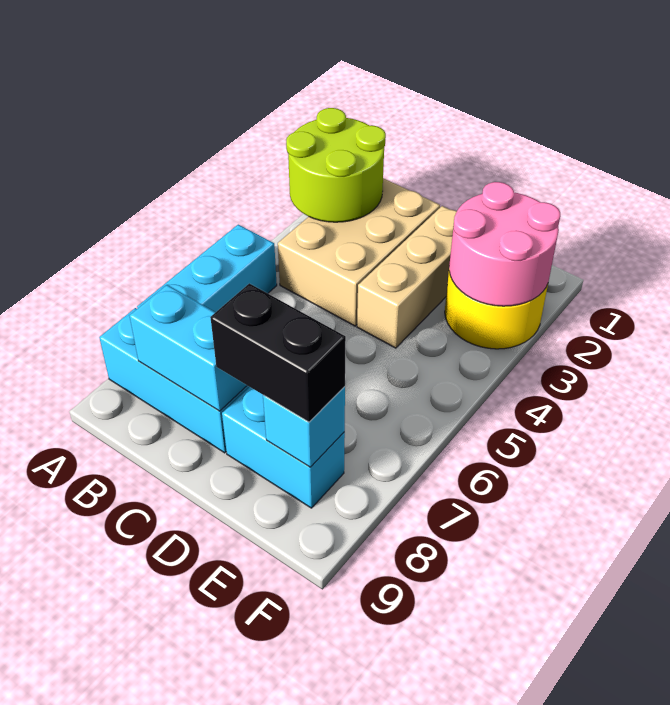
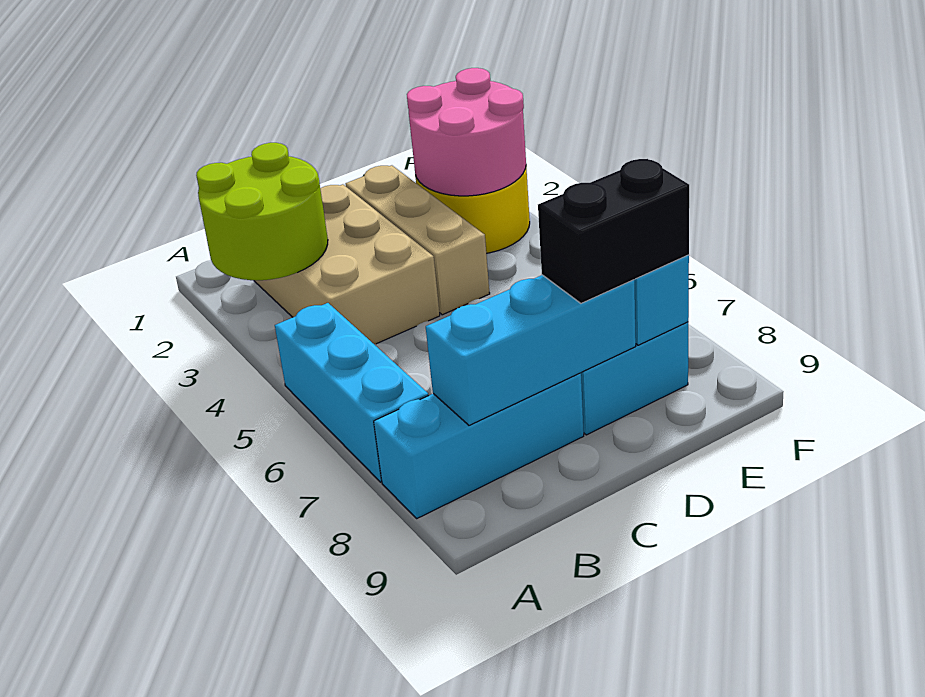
cyan brick B8:C8 level 2 -> cyan brick B8:D8 level 2

